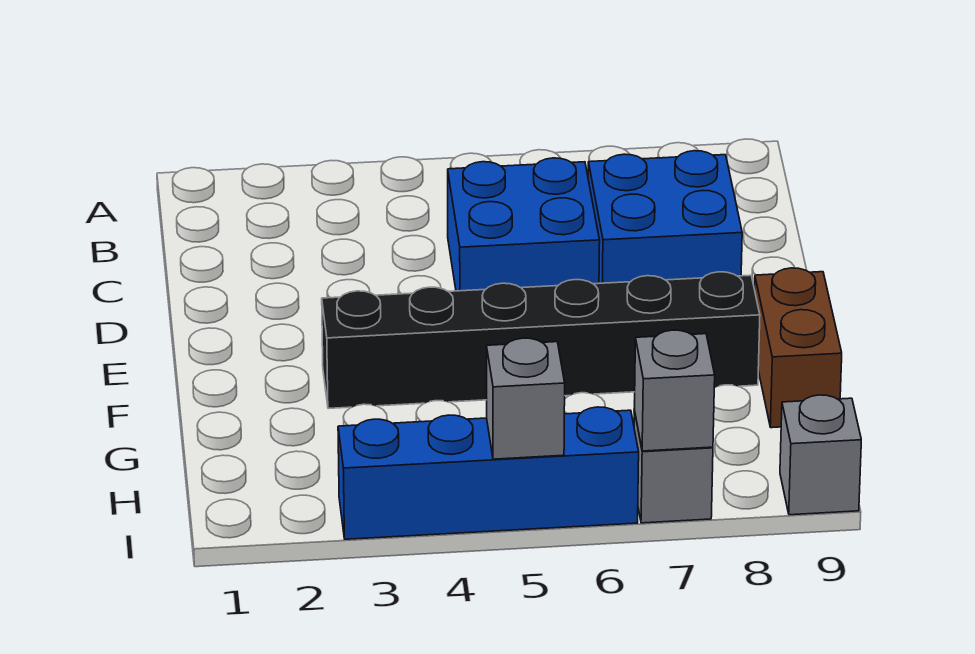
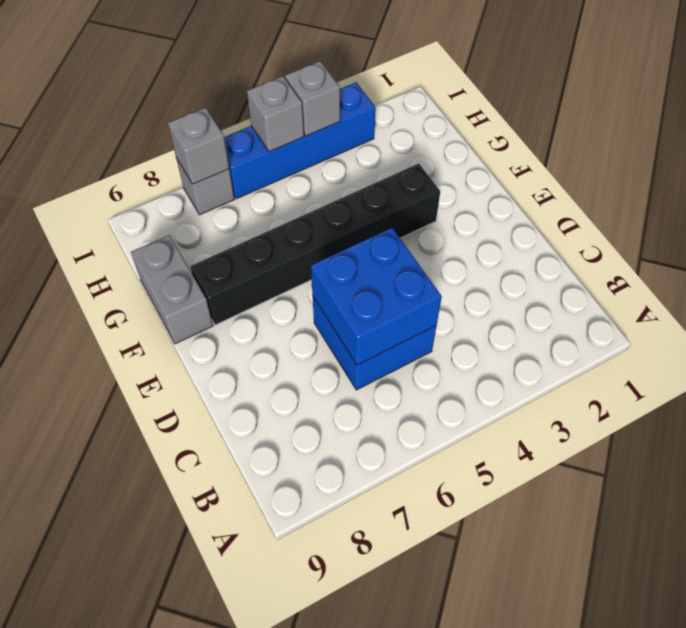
blue brick C7:D8 level 1 -> blue brick C5:D6 level 2
brown brick F9:G9 level 1 -> grey brick F9:G9 level 1
grey brick I9 level 1 -> grey brick I4 level 2

